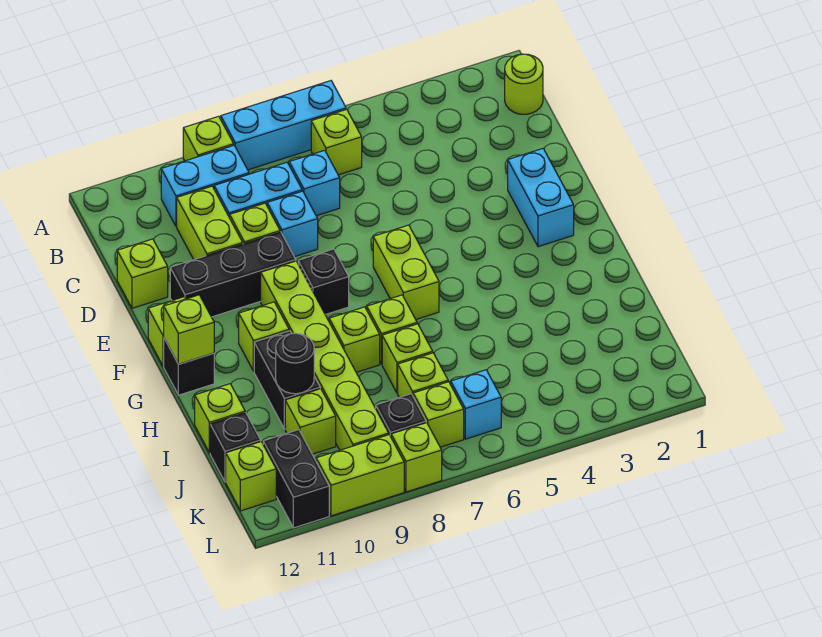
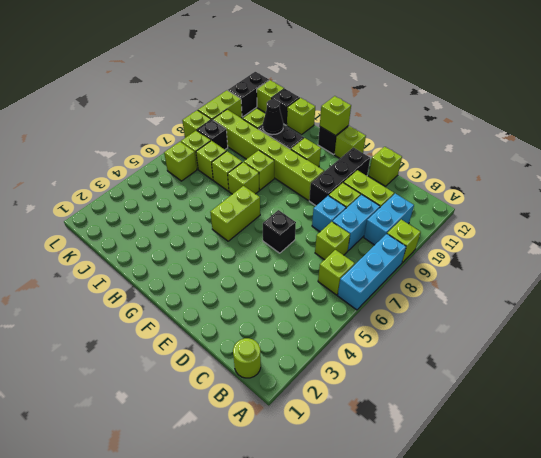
cyan brick C7 level 1 -> lime brick C7 level 1
cyan brick E2:F2 level 1 -> none
lime brick F6:G6 level 1 -> lime brick G5:G6 level 1
black brick F8 level 1 -> black brick E6 level 1
black round brick I10 level 2 -> black cone I10 level 2
cyan brick K6 level 1 -> lime brick K6 level 1
black brick K11:L11 level 1 -> black brick L11:L12 level 1

